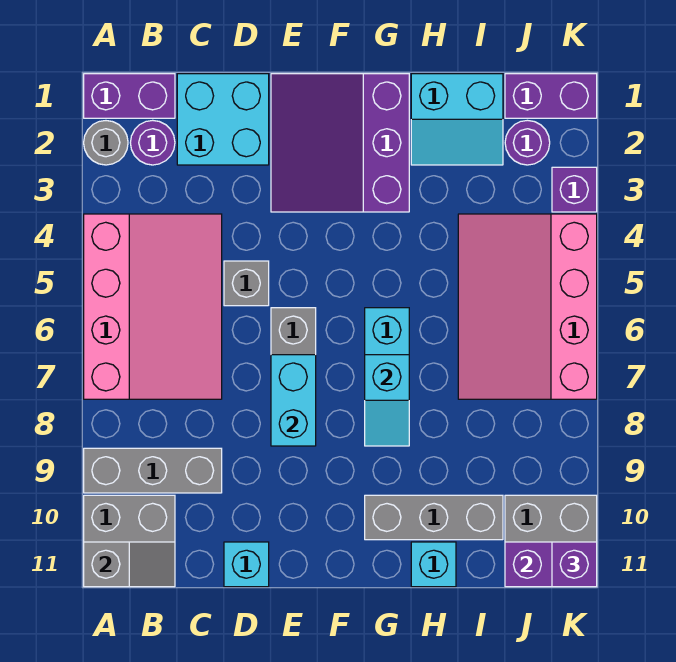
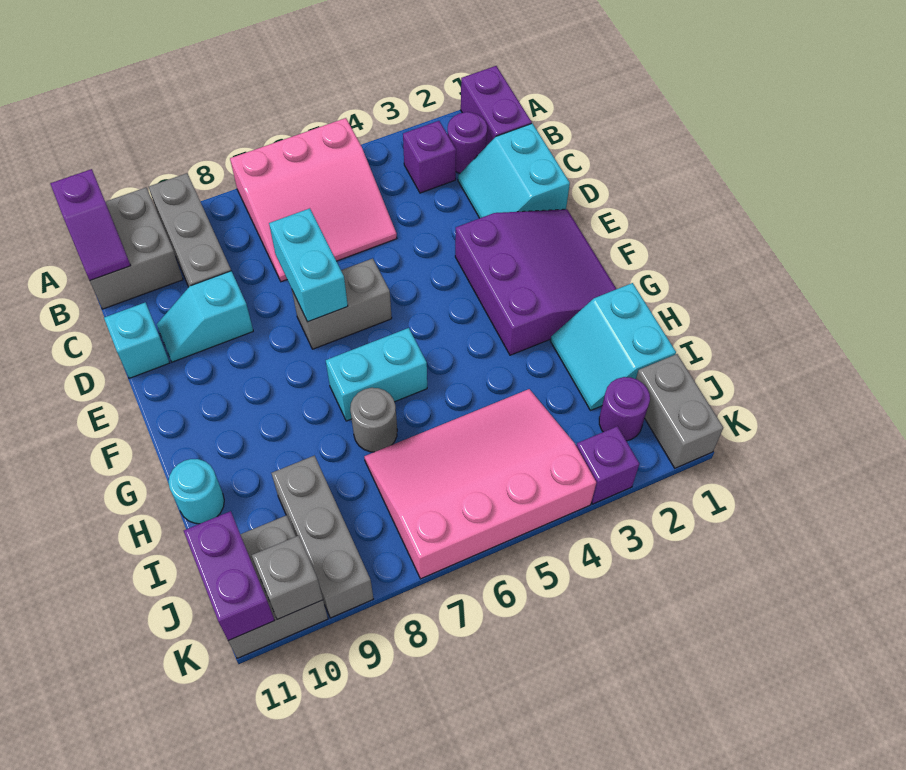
grey round brick A2 level 1 -> grey round brick H7 level 1
pink slope A4:C7 level 1 top A -> pink slope A5:C7 level 1 top A
grey slope A11:B11 level 2 top A -> purple slope A11:B11 level 2 top A
cyan brick C1:D2 level 1 -> cyan slope C1:D2 level 1 top 1
grey brick D5 level 1 -> grey brick K10 level 2
purple slope E1:G3 level 1 top G -> purple slope E1:G3 level 1 top 3
cyan brick E7:E8 level 2 -> cyan brick D7:E7 level 2
cyan slope G7:G8 level 2 top 7 -> cyan slope D9:D10 level 1 top 9
grey brick G10:I10 level 1 -> grey brick I9:K9 level 1
cyan brick H11 level 1 -> cyan round brick H11 level 1
purple brick J1:K1 level 1 -> grey brick J1:K1 level 1
purple brick K11 level 3 -> purple brick B3 level 1

